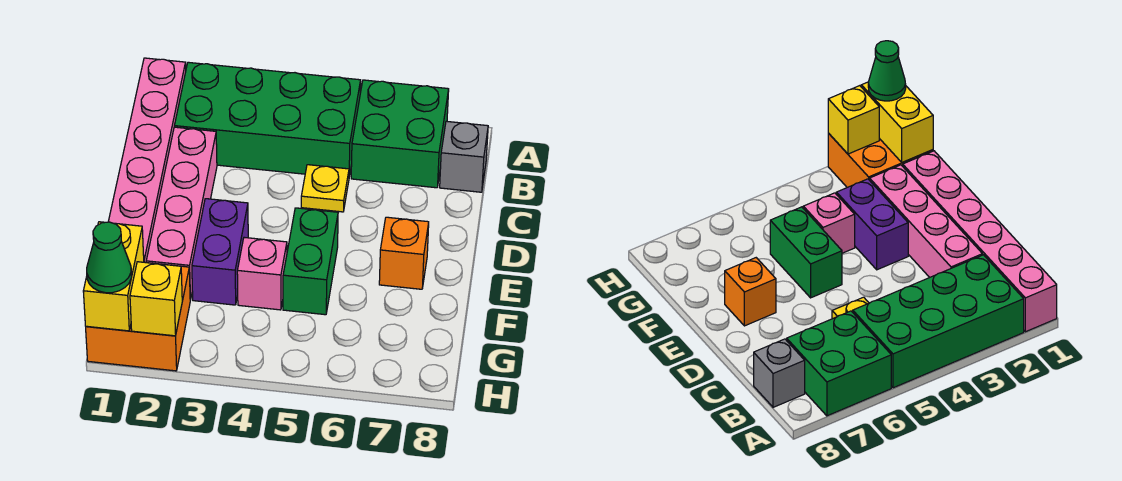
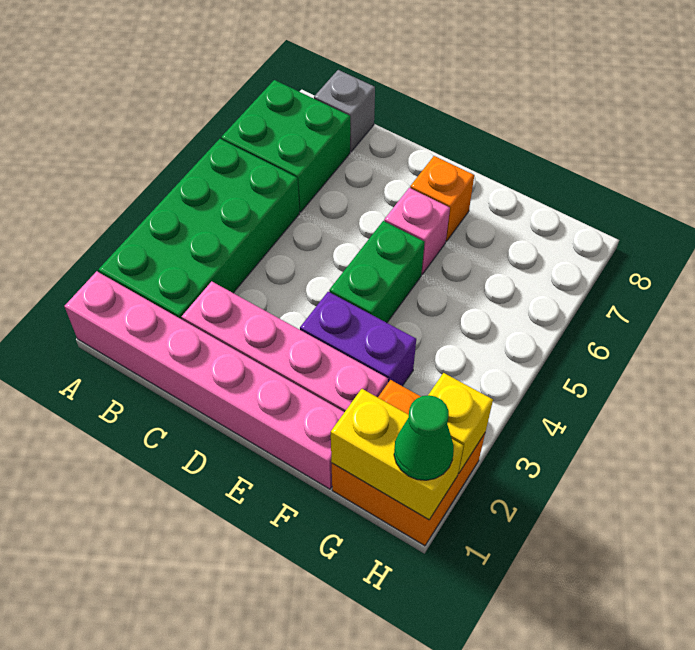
yellow plate C5 level 1 -> none
green brick E5:F5 level 1 -> green brick E4:E5 level 1
pink brick F4 level 1 -> pink brick E6 level 1

